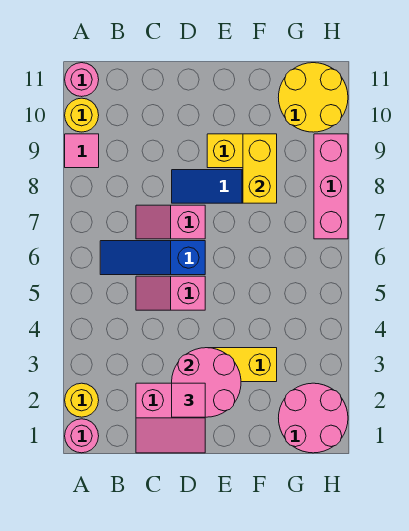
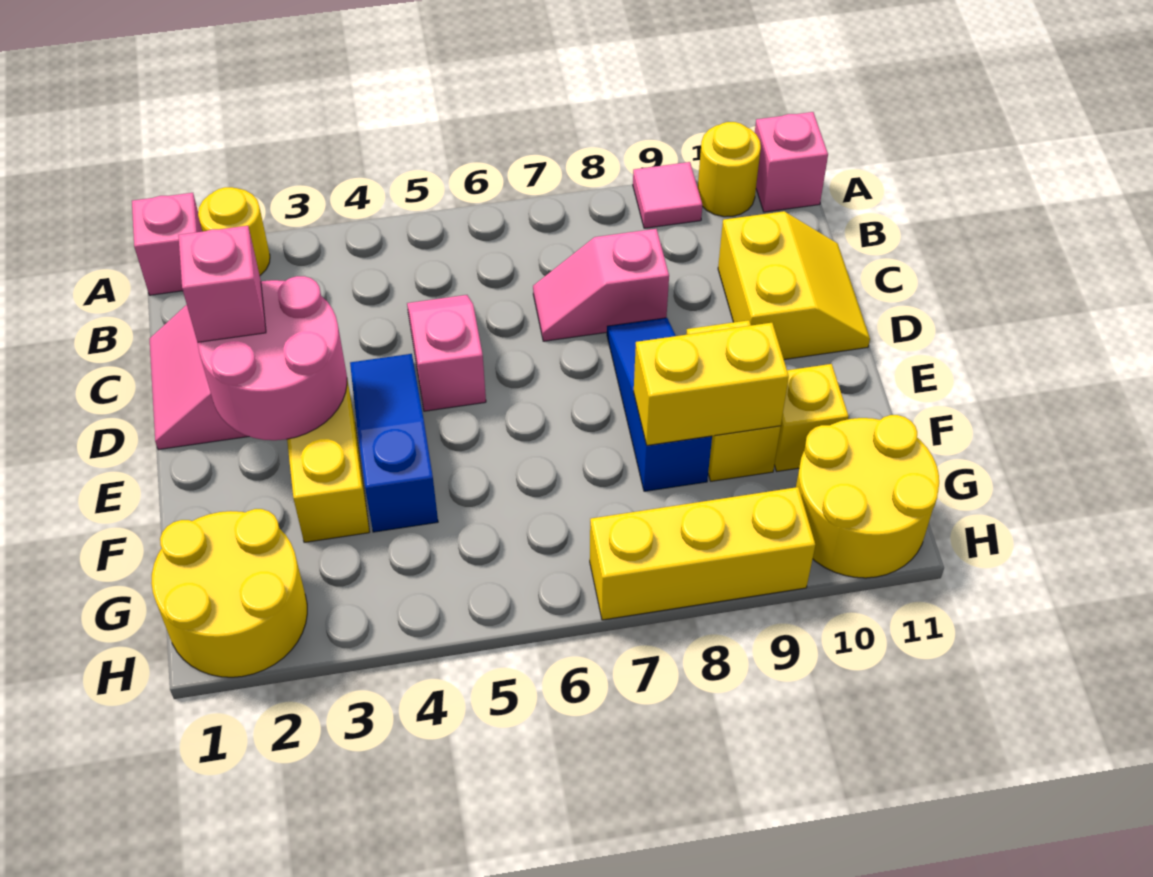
pink round brick A1 level 1 -> pink brick A1 level 1
pink round brick A11 level 1 -> pink brick A11 level 1
blue slope B6:D6 level 1 top D -> blue slope D4:F4 level 1 top F
pink slope C7:D7 level 1 top D -> pink slope C7:C8 level 1 top 8
none -> yellow slope C10:D11 level 1 top 10
pink tile D2 level 3 -> pink brick D2 level 3
none -> yellow brick F10 level 1
pink round brick G1:H2 level 1 -> yellow round brick G1:H2 level 1
pink brick H7:H9 level 1 -> yellow brick H7:H9 level 1

